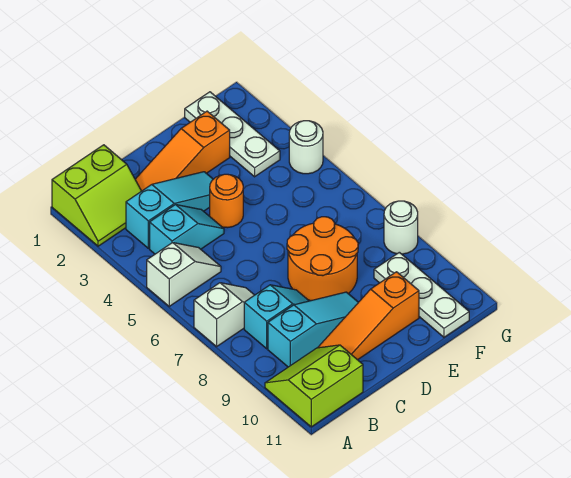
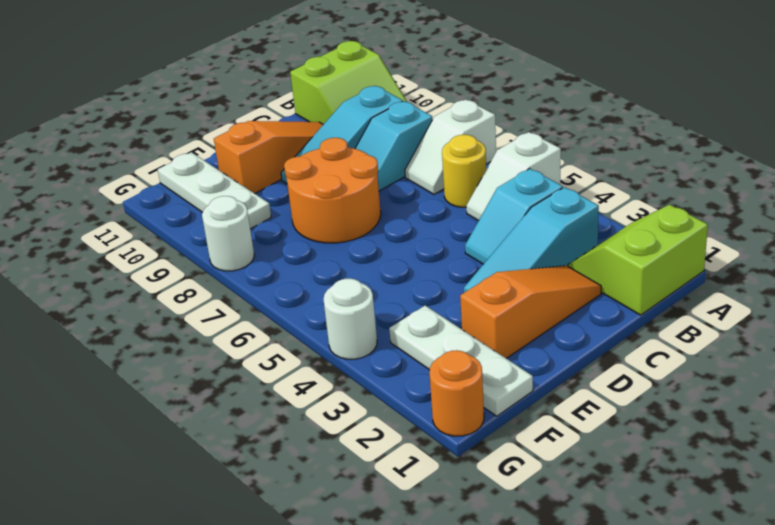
none -> yellow round brick B6 level 1
orange round brick D4 level 1 -> orange round brick G1 level 1

